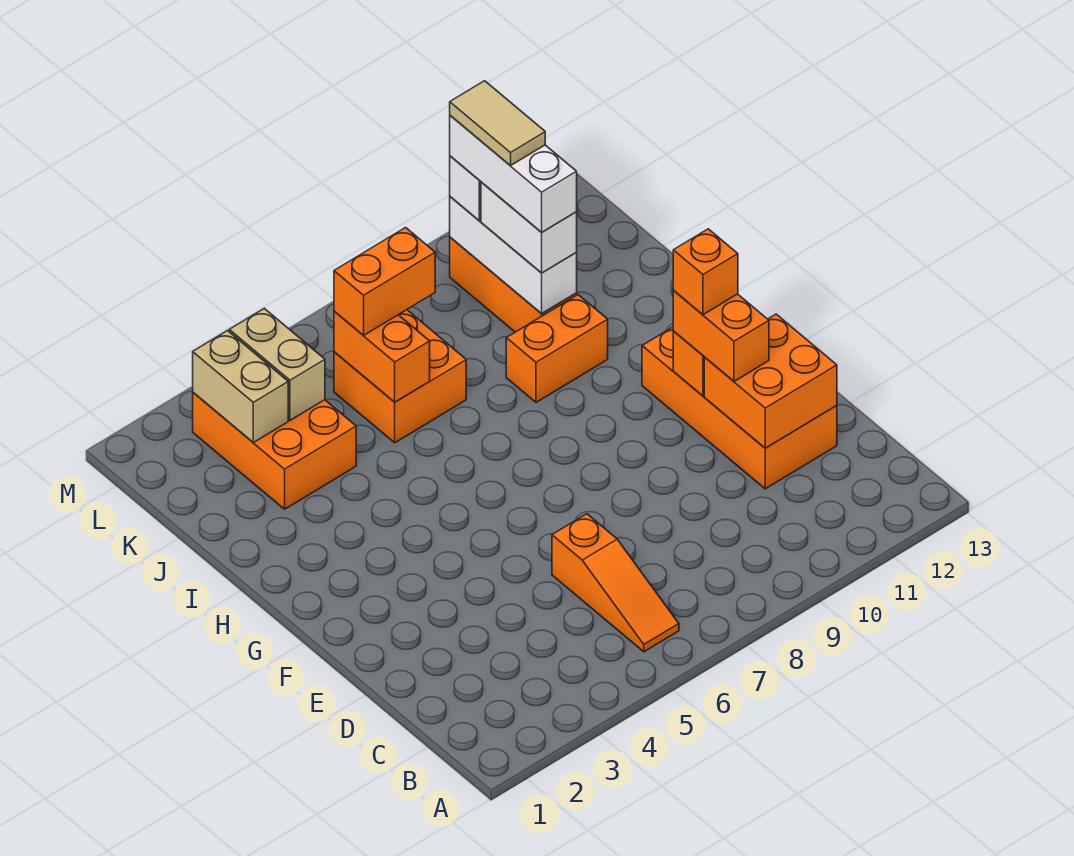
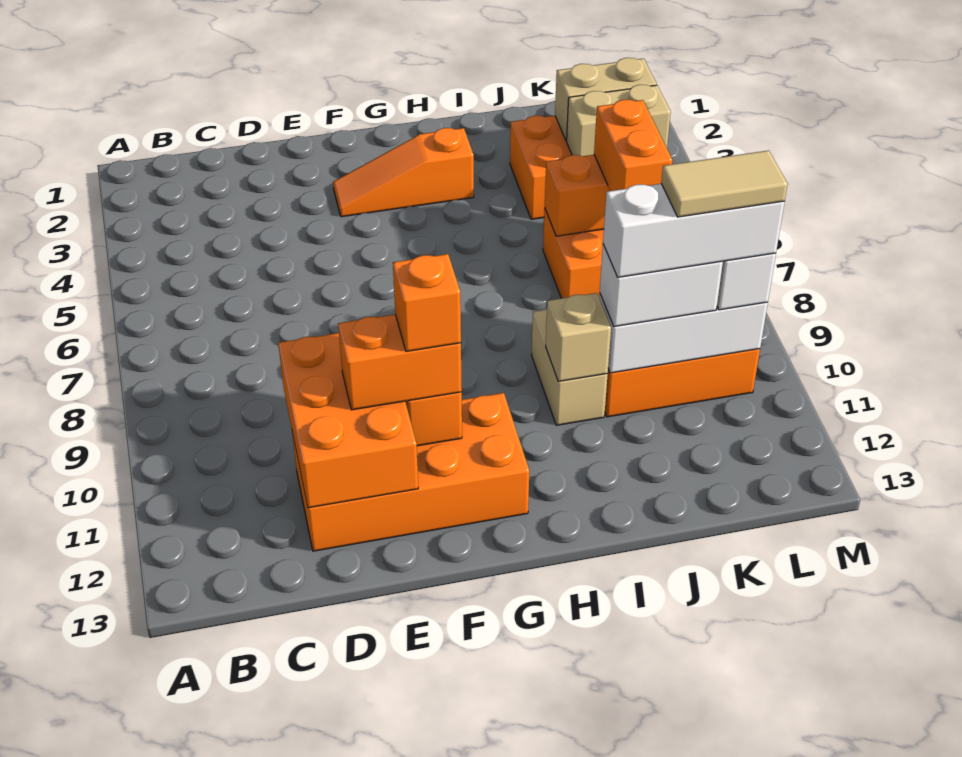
orange slope B6:D6 level 1 top D -> orange slope F3:H3 level 1 top H
orange brick D11:E12 level 2 -> orange brick D10:E12 level 2
orange brick I9:I10 level 1 -> tan brick I9:I10 level 1
none -> tan brick I10 level 2

